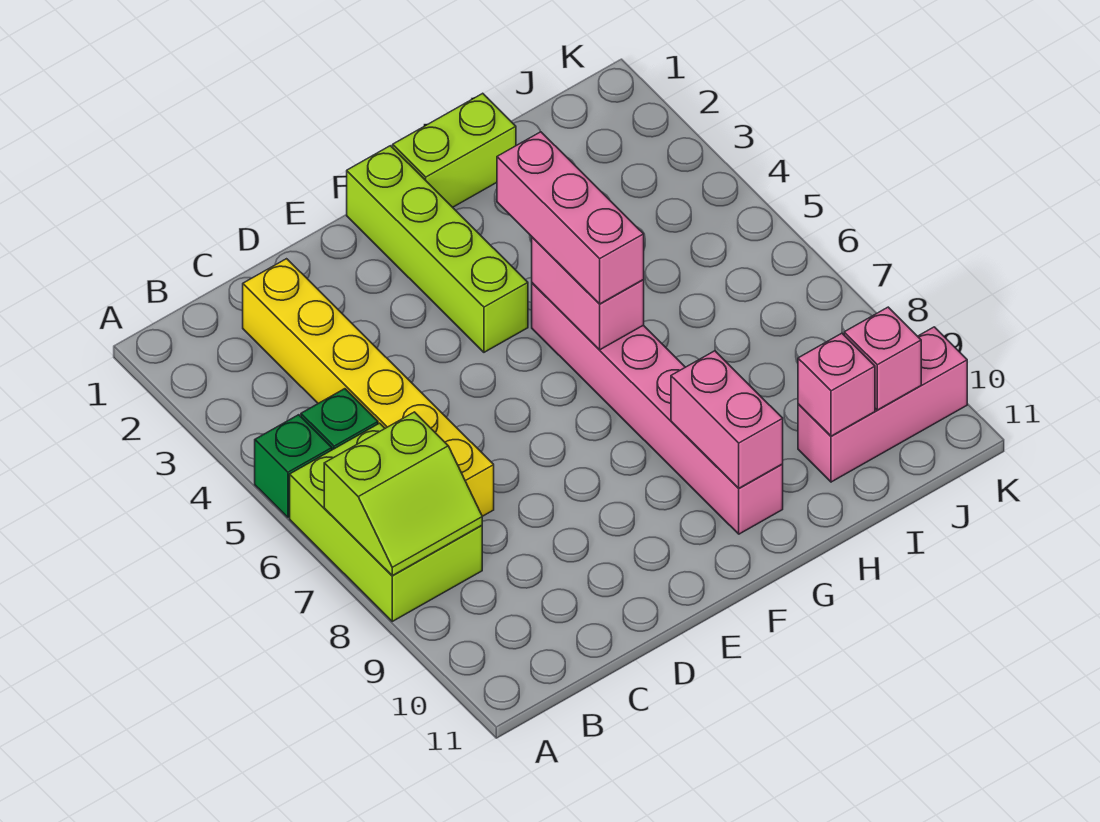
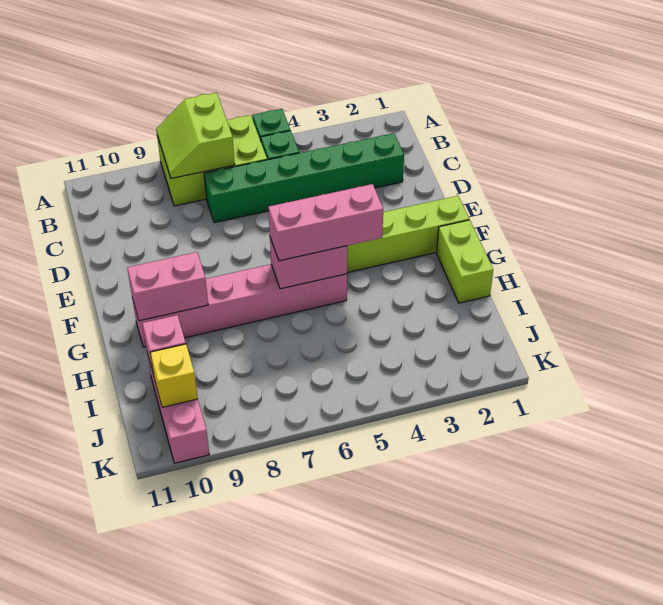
yellow brick C2:C7 level 1 -> green brick C2:C7 level 1
pink brick J10 level 2 -> yellow brick J10 level 2

